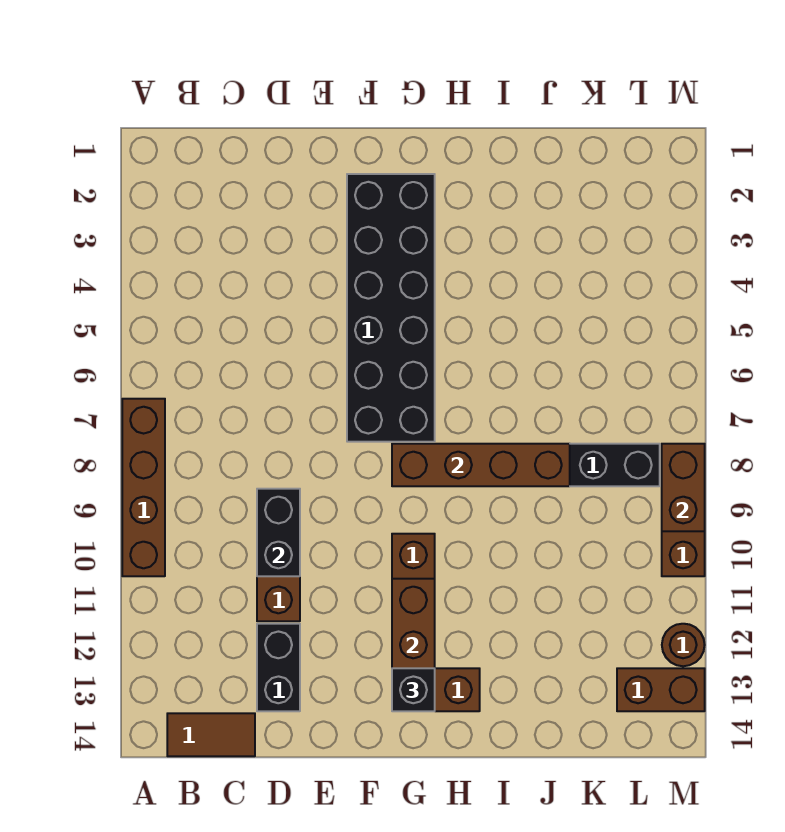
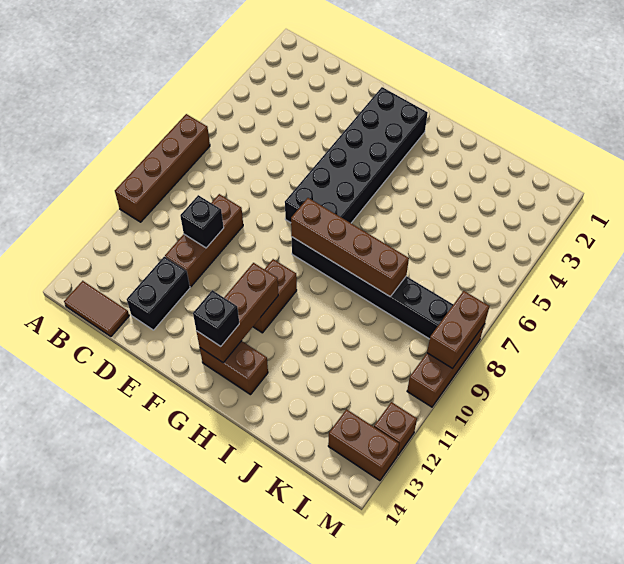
black brick D9:D10 level 2 -> black brick D10 level 2
brown round brick M12 level 1 -> brown brick M12 level 1

